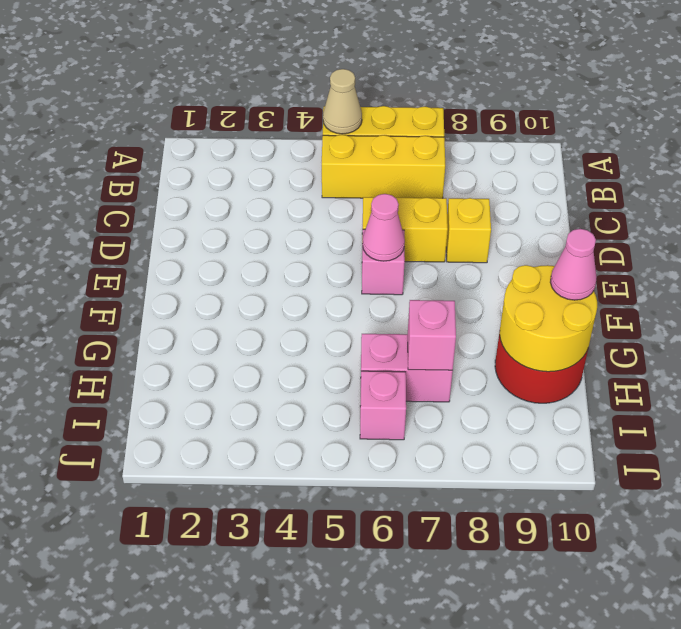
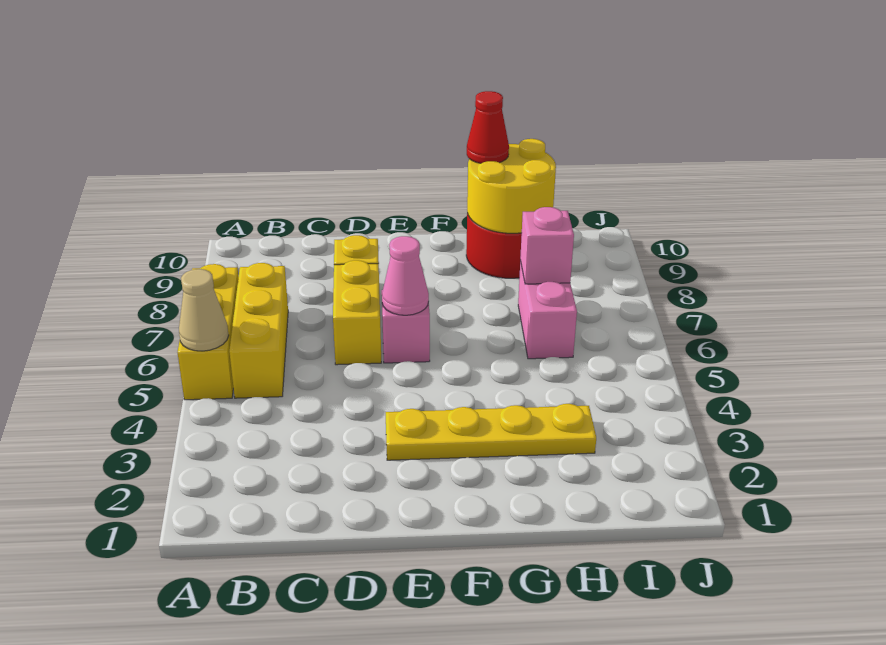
none -> yellow plate E3:H3 level 1
pink cone G10 level 3 -> red cone G10 level 3
pink brick I6 level 1 -> none

